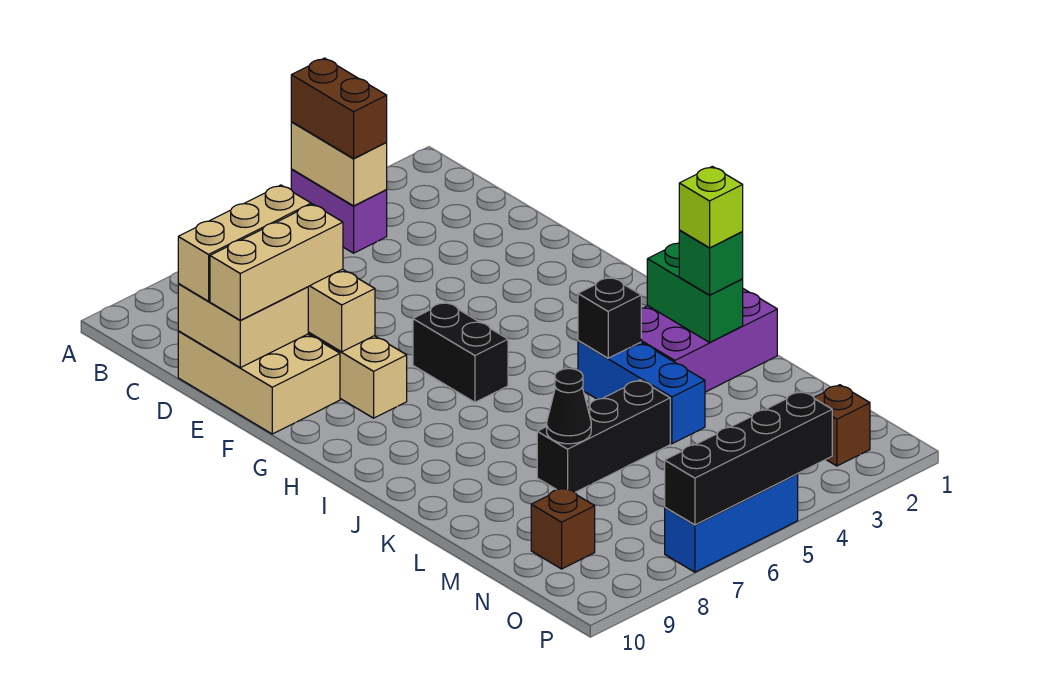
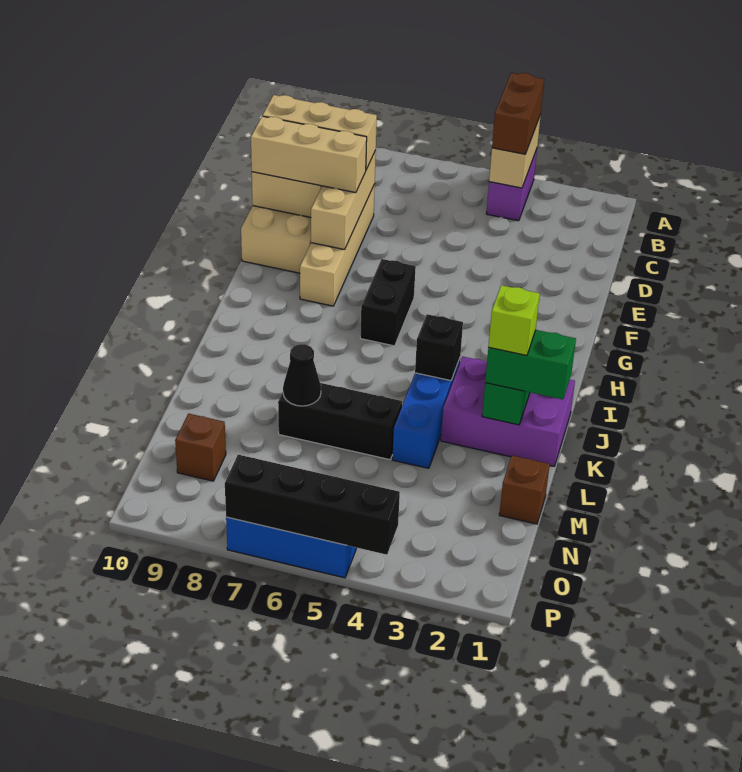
green brick K2 level 3 -> green brick K1:K2 level 3
brown brick O2 level 1 -> brown brick M1 level 1

